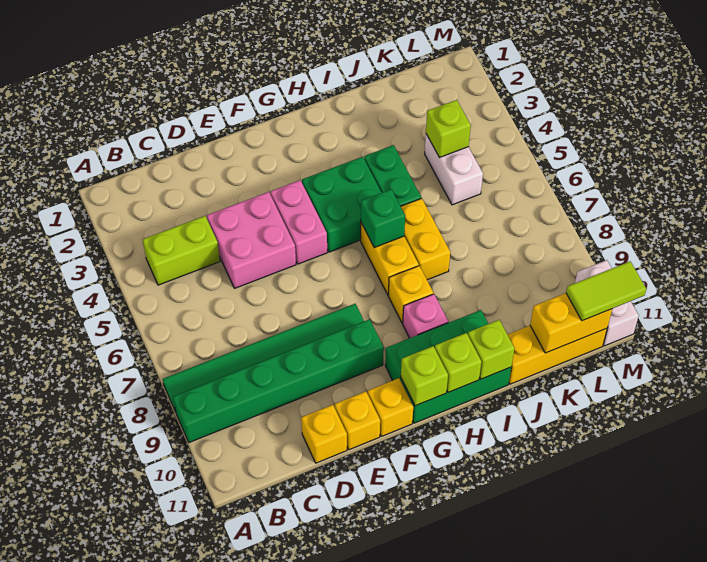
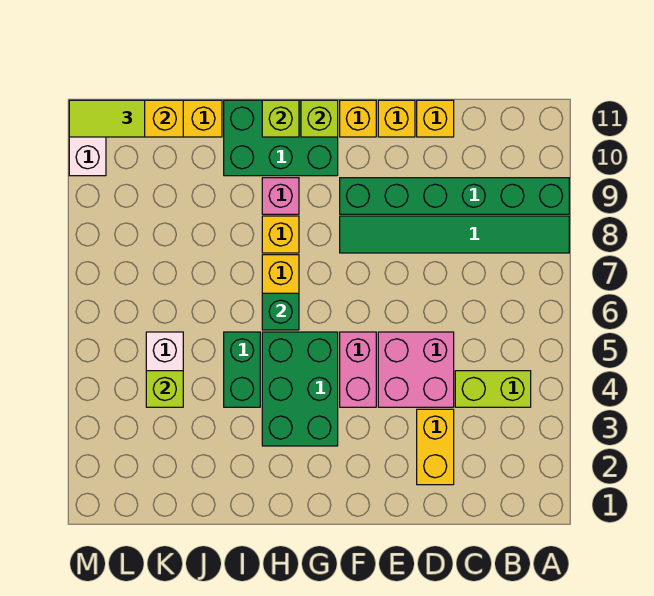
green brick G4:H5 level 1 -> green brick G3:H5 level 1
yellow brick I6:I7 level 1 -> yellow brick D2:D3 level 1
lime brick I11 level 2 -> none

